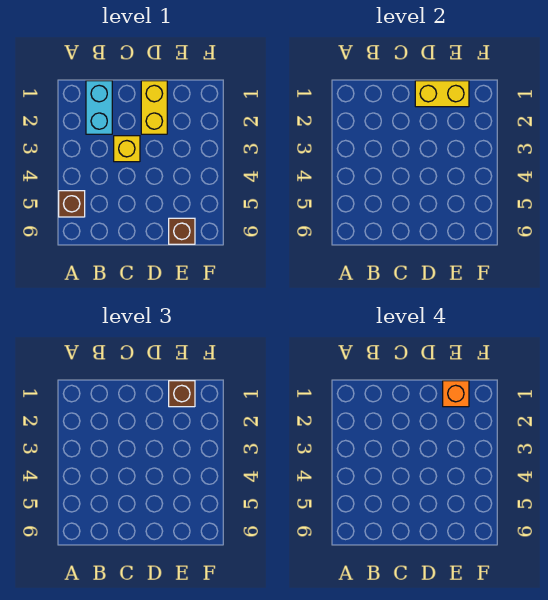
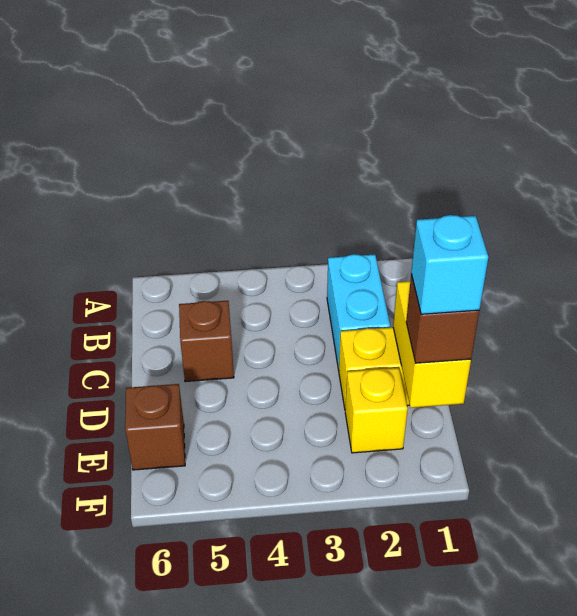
brown brick A5 level 1 -> brown brick C5 level 1
cyan brick B1:B2 level 1 -> cyan brick B2:C2 level 1
yellow brick C3 level 1 -> yellow brick E2 level 1
orange brick E1 level 4 -> cyan brick E1 level 4

